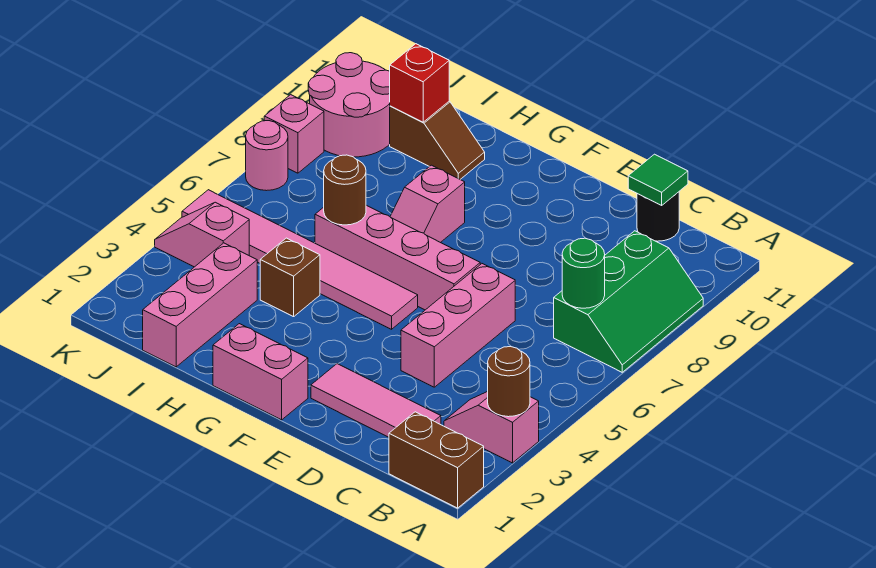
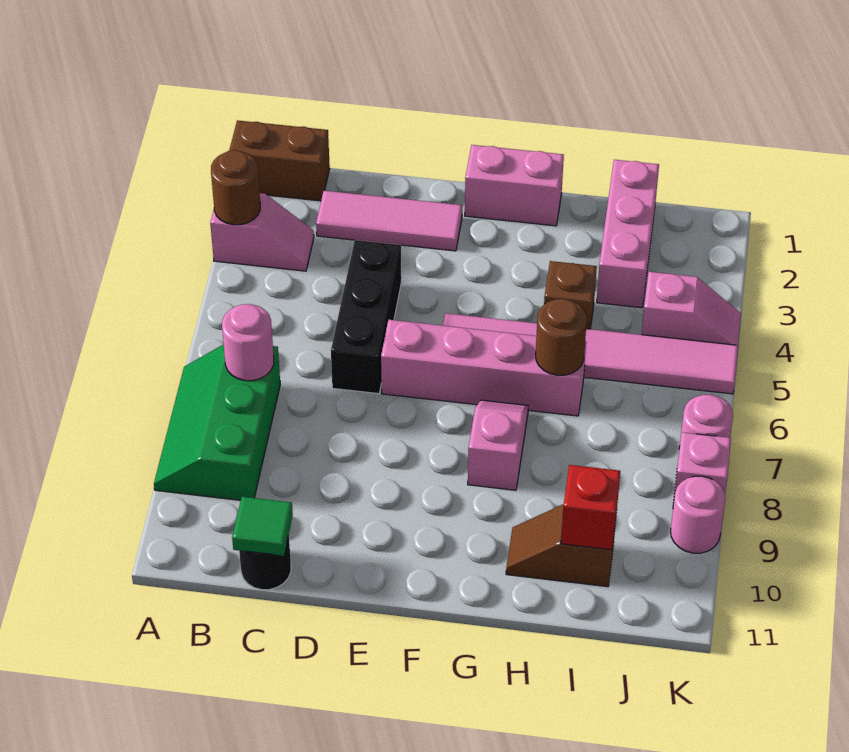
green round brick B7 level 2 -> pink round brick B7 level 2
pink brick D4:D6 level 1 -> black brick D4:D6 level 1
pink round brick J9:K10 level 1 -> pink round brick K9 level 1

